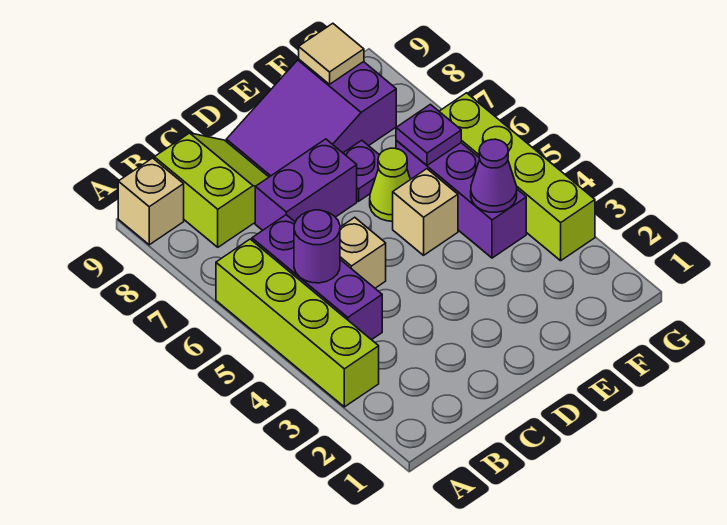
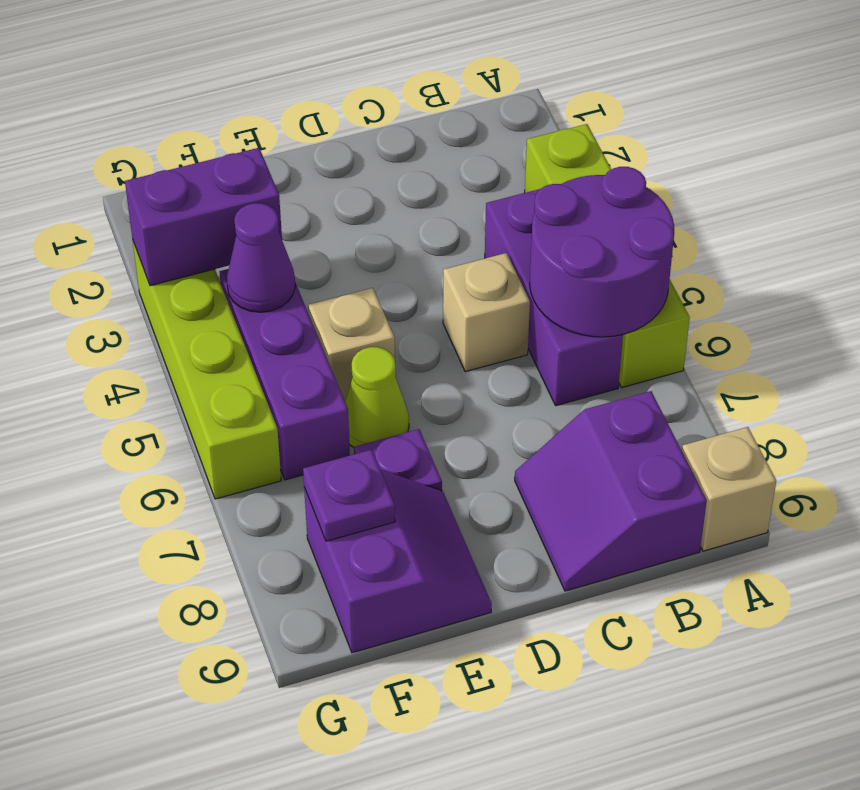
purple round brick B5 level 2 -> purple round brick A5:B6 level 2
lime slope B8:C9 level 1 top B -> purple slope B8:C9 level 1 top B
purple brick C7:D7 level 1 -> purple brick F3:G3 level 2
purple slope D8:F9 level 1 top F -> purple slope E8:F9 level 1 top F
purple plate F6 level 2 -> purple plate F8 level 2
tan tile F9 level 2 -> none

